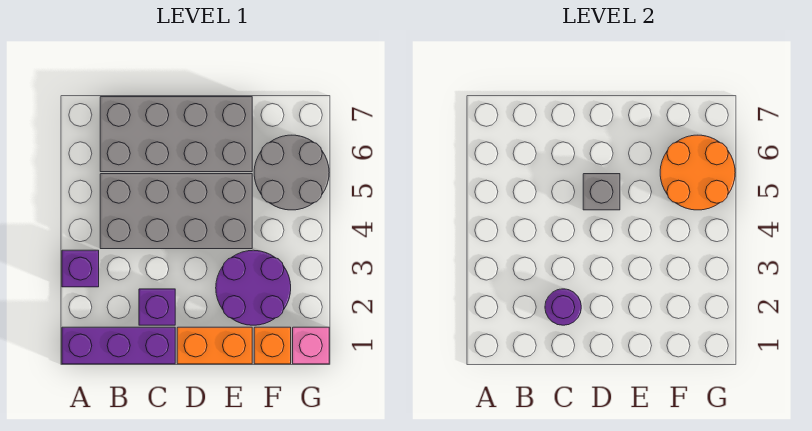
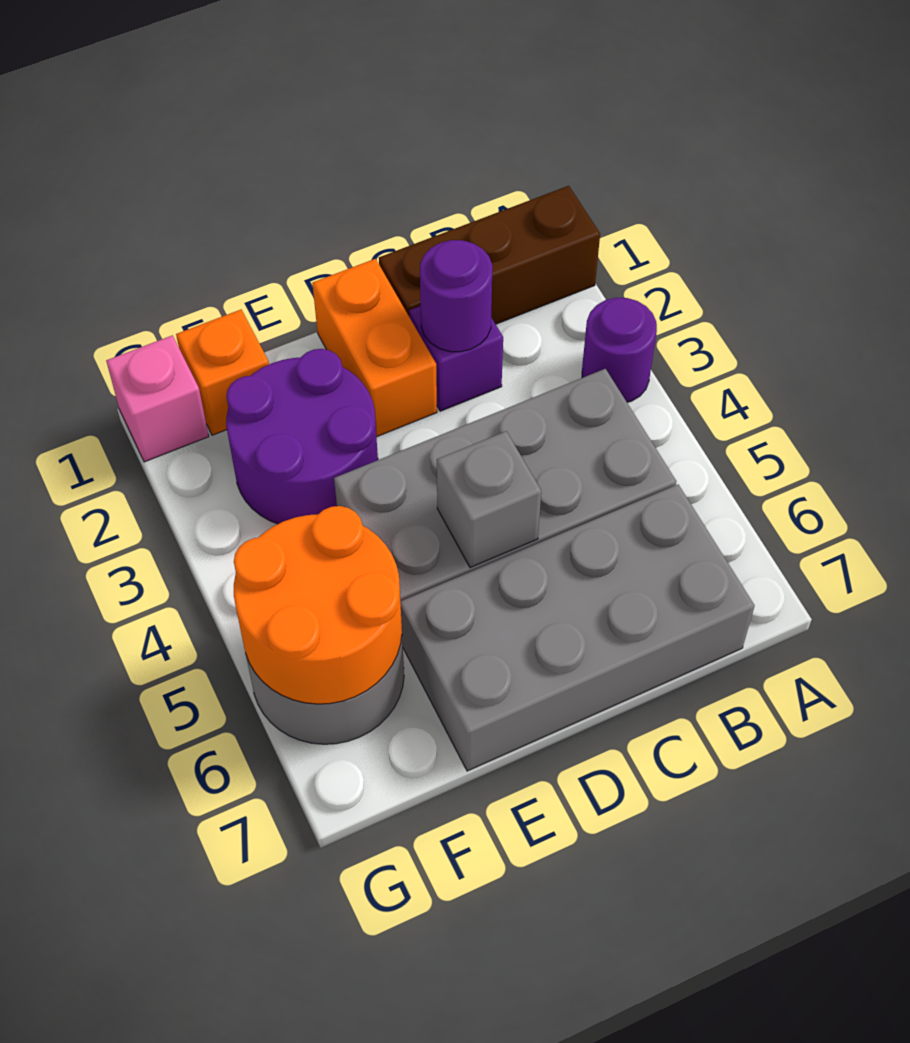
purple brick A1:C1 level 1 -> brown brick A1:C1 level 1
purple brick A3 level 1 -> purple round brick A3 level 1
orange brick D1:E1 level 1 -> orange brick D1:D2 level 1

